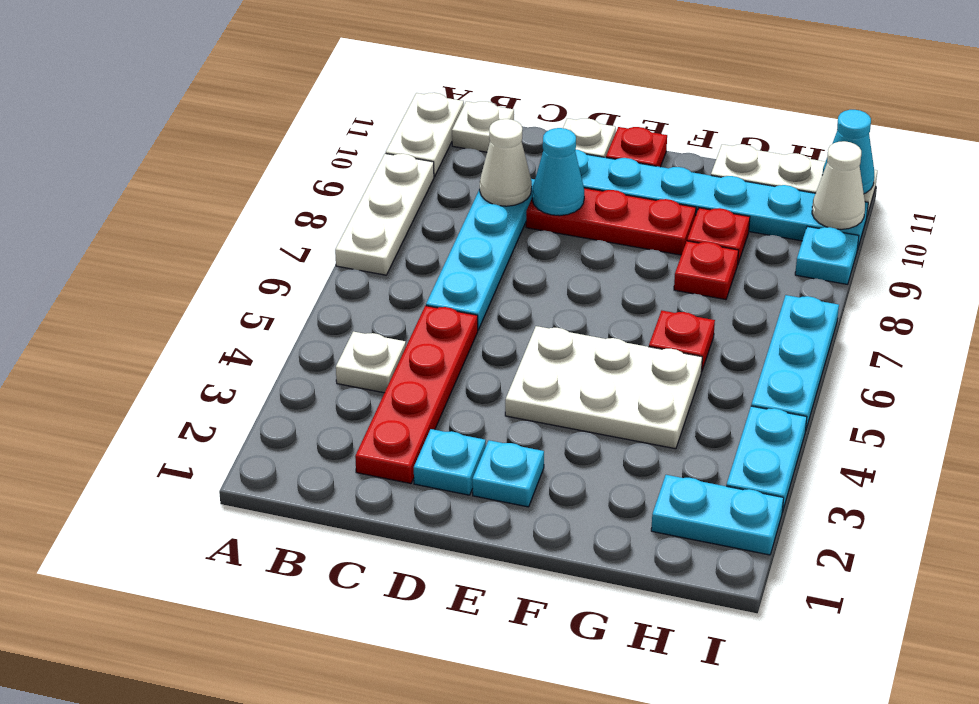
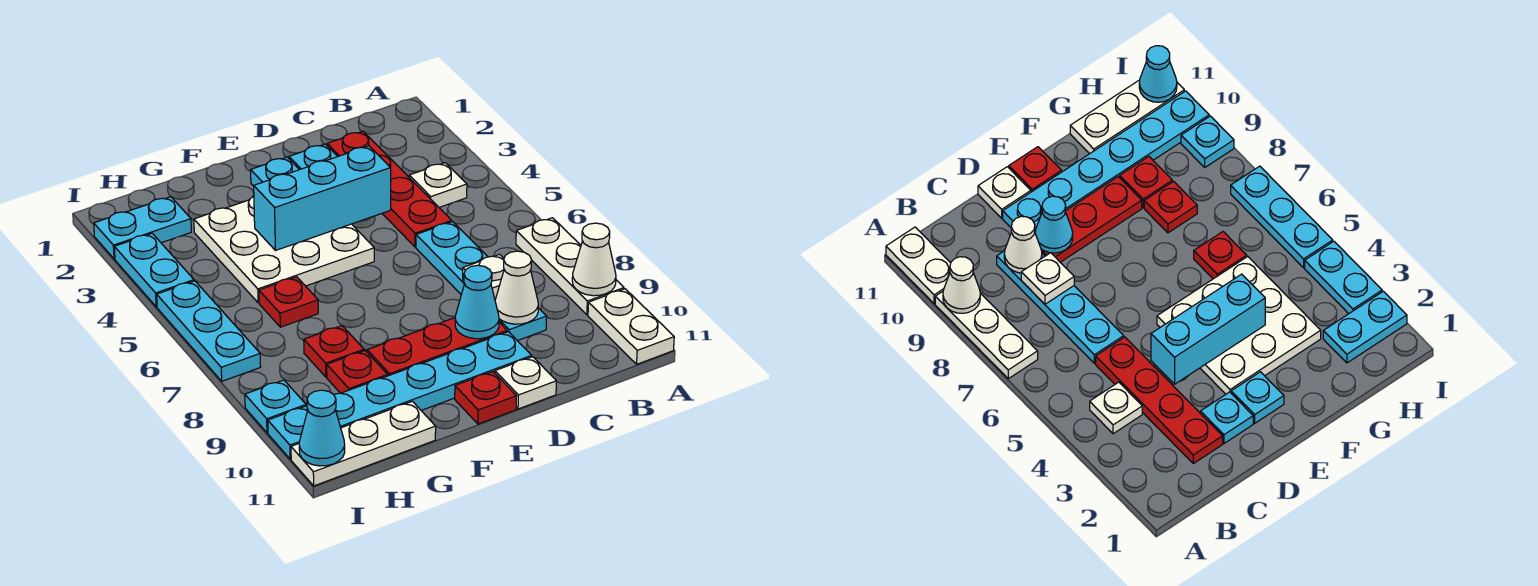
white plate B11 level 1 -> white plate C8 level 2
none -> cyan brick D4:F4 level 2
white plate E4:G5 level 1 -> white plate E3:G5 level 1
white cone I10 level 2 -> white cone A9 level 2

